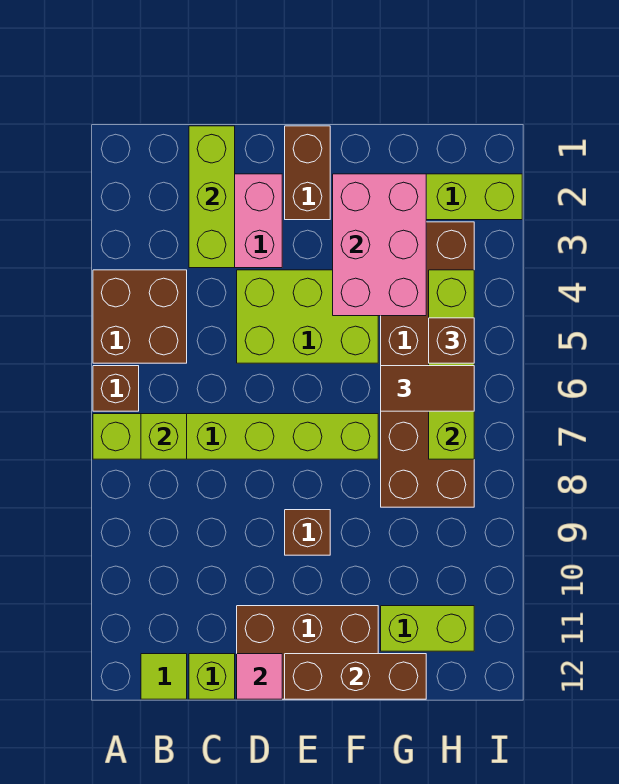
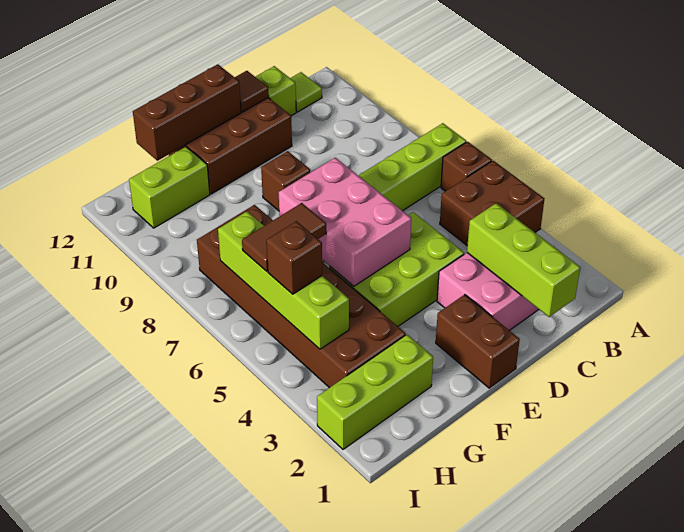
lime brick B7 level 2 -> none
pink tile D12 level 2 -> brown tile D12 level 2
pink brick F2:G4 level 2 -> pink brick E5:F7 level 2

